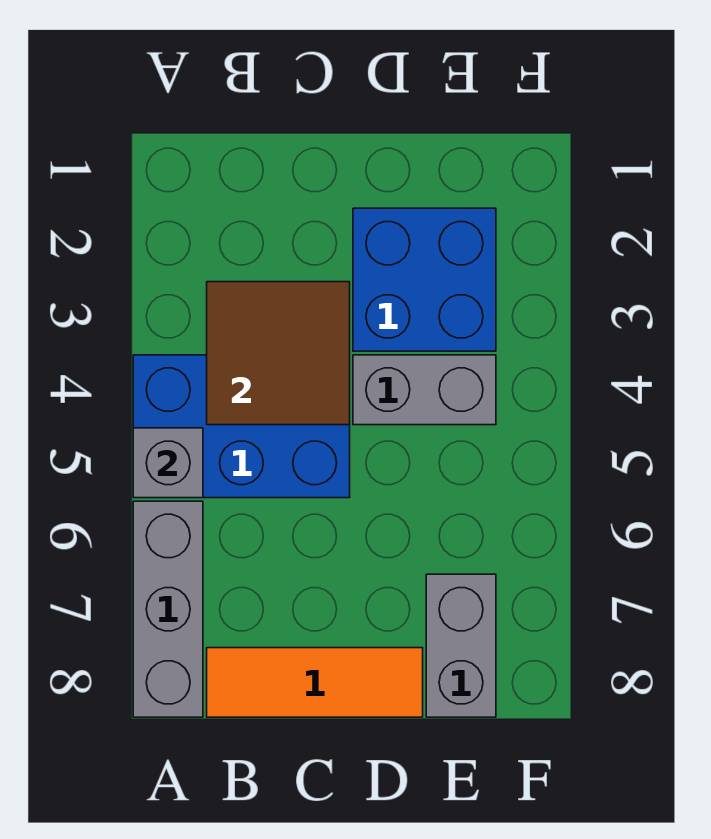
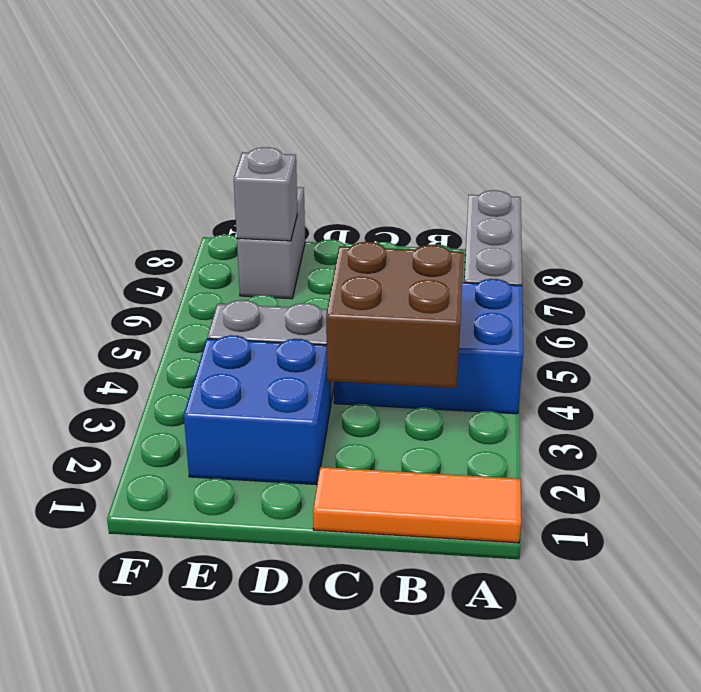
grey brick A5 level 2 -> grey brick E7 level 2
brown tile B3:C4 level 2 -> brown brick B3:C4 level 2
orange tile B8:D8 level 1 -> orange tile A1:C1 level 1

